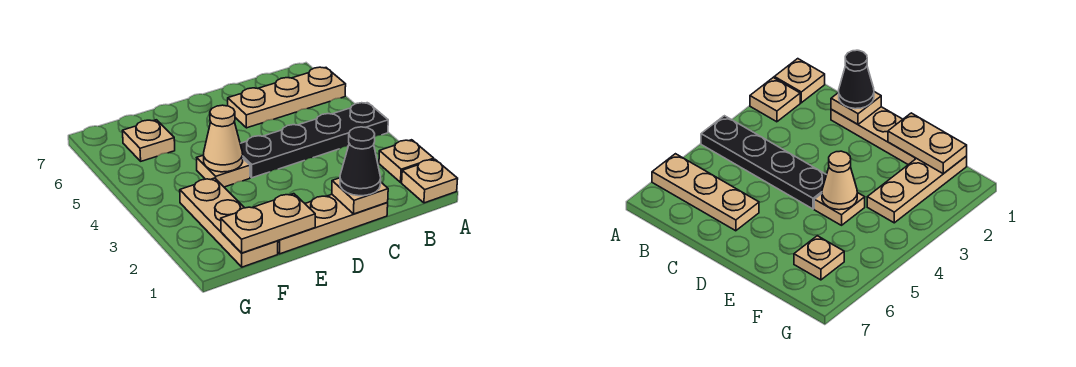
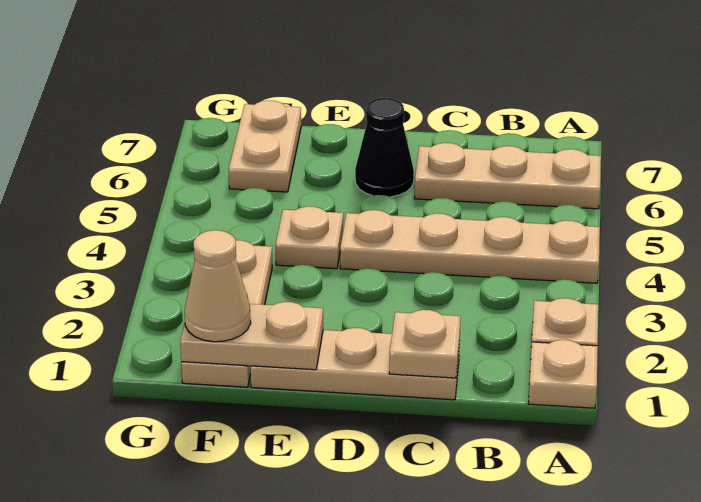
black plate A4:D4 level 1 -> tan plate A4:D4 level 1
black cone C1 level 3 -> black cone D6 level 1
tan cone E4 level 2 -> tan cone F1 level 3
tan plate F6 level 1 -> tan plate F6:F7 level 1

